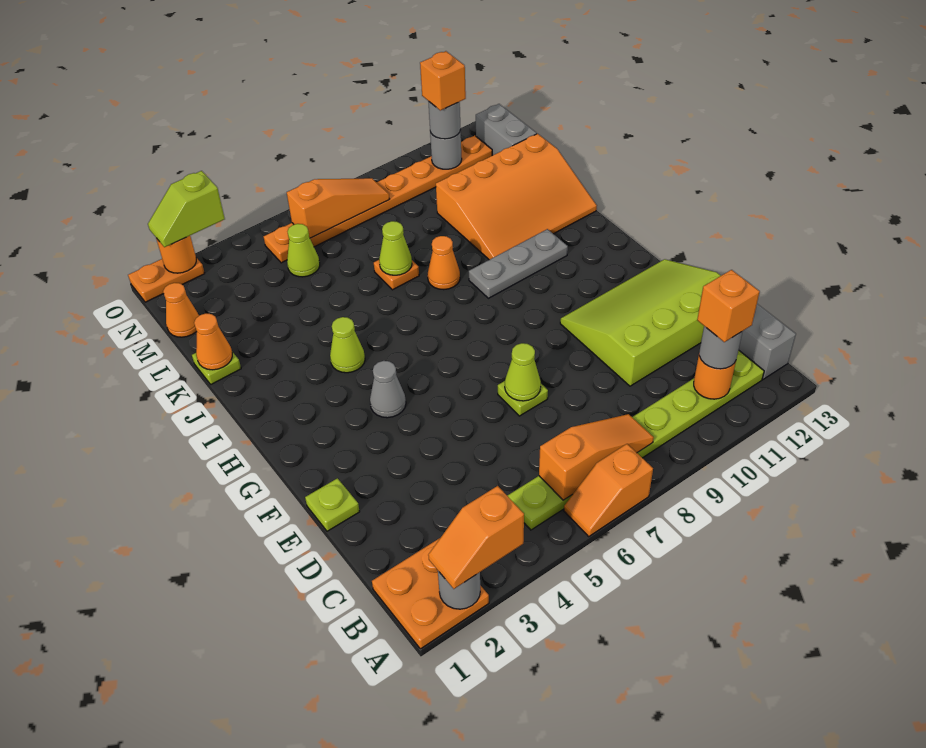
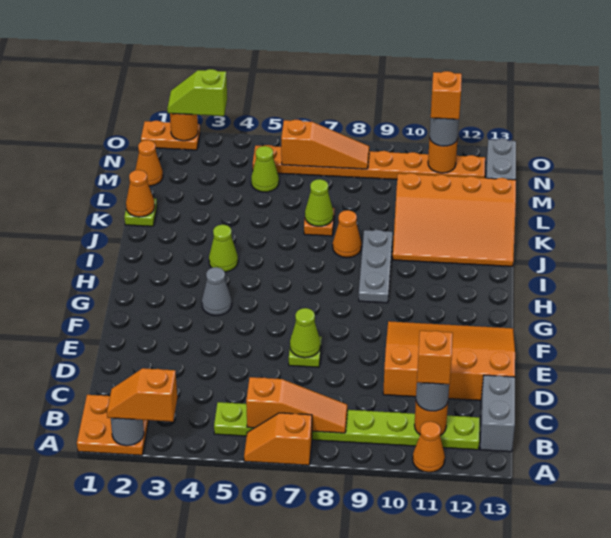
none -> orange cone A11 level 1
lime slope D10:F13 level 1 top D -> orange slope D10:F13 level 1 top D
lime plate E1 level 1 -> none
grey plate I9:I11 level 1 -> grey plate H9:J9 level 1
grey round brick N11 level 2 -> orange round brick N11 level 2

